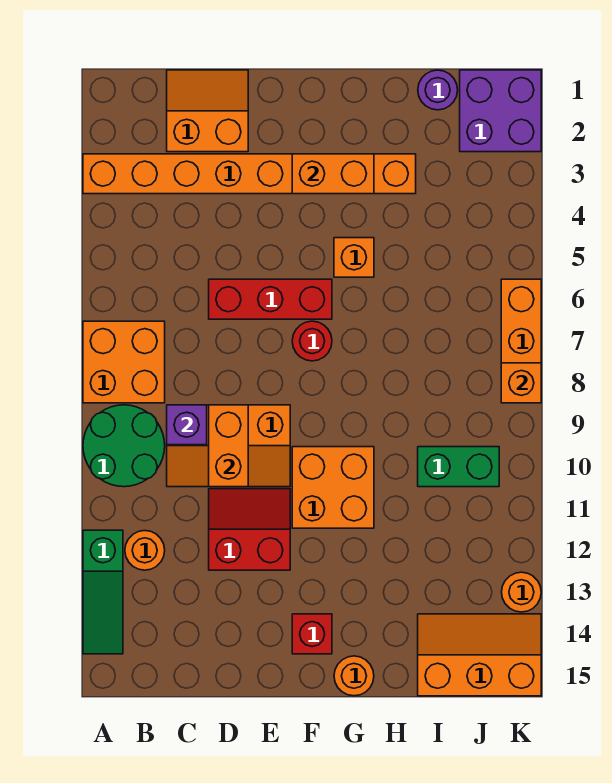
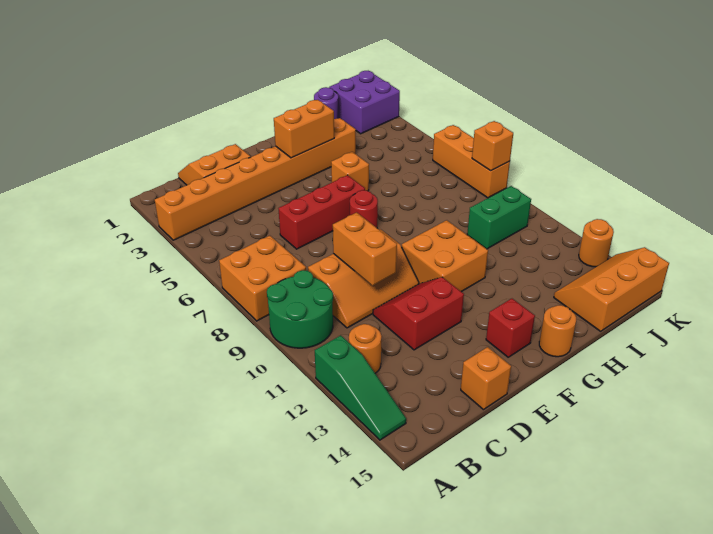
purple brick C9 level 2 -> none
none -> orange brick D15 level 1

